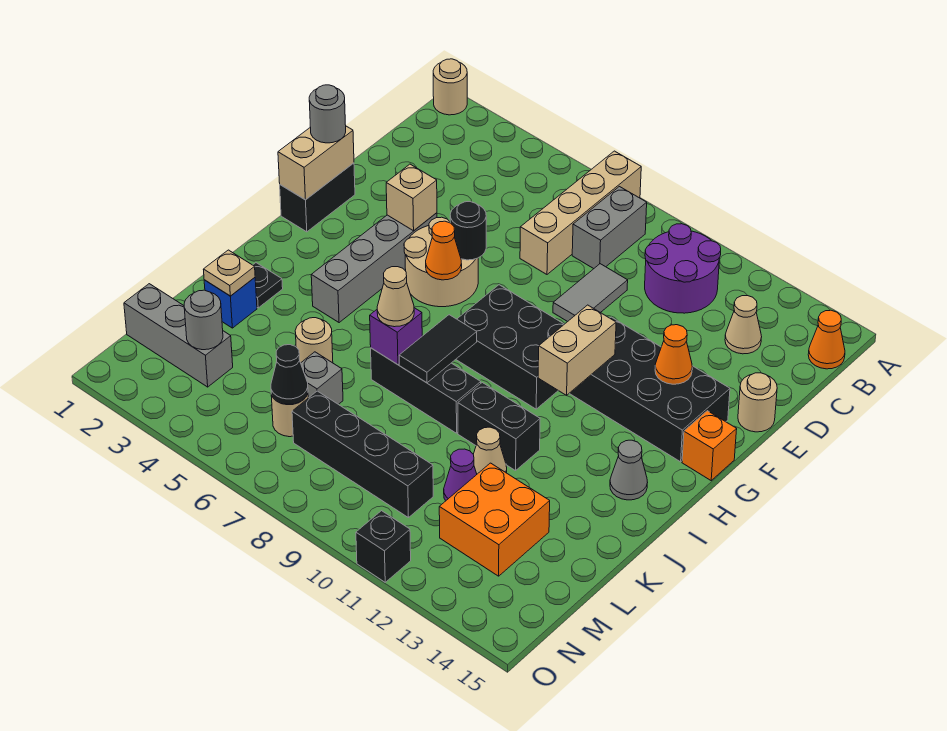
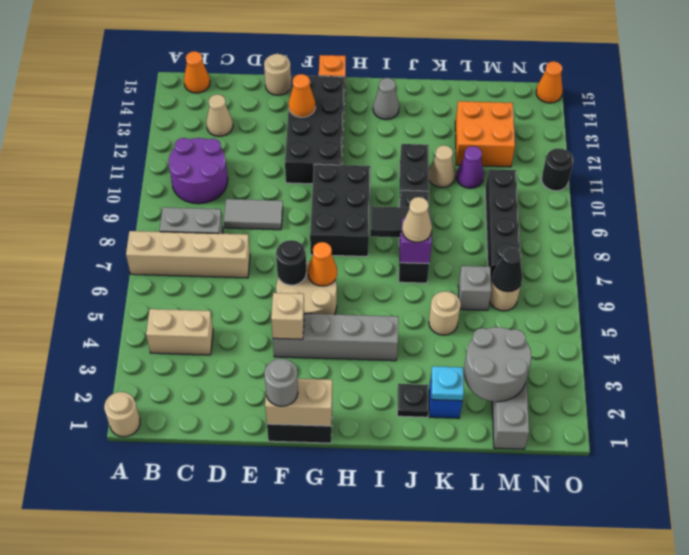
tan brick G11:H11 level 2 -> tan brick B4:C4 level 1
tan plate K2 level 2 -> cyan plate K2 level 2
grey round brick M3 level 2 -> grey round brick L2:M3 level 2
black brick O11 level 1 -> black round brick O11 level 1
none -> orange cone O15 level 1

